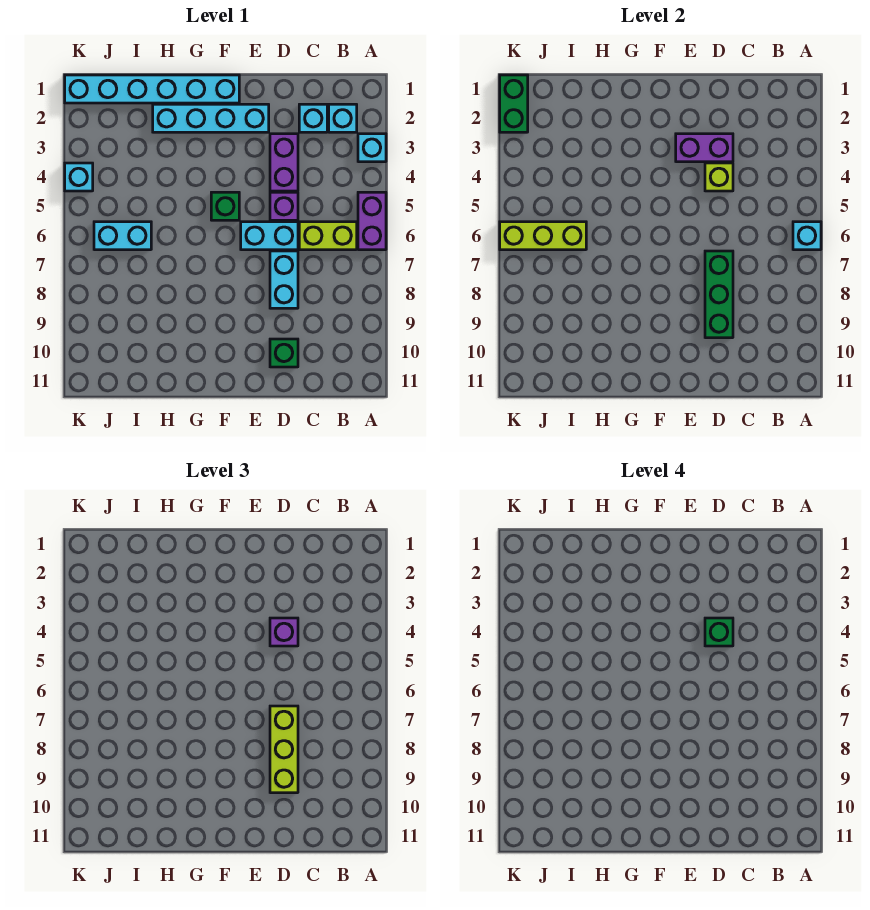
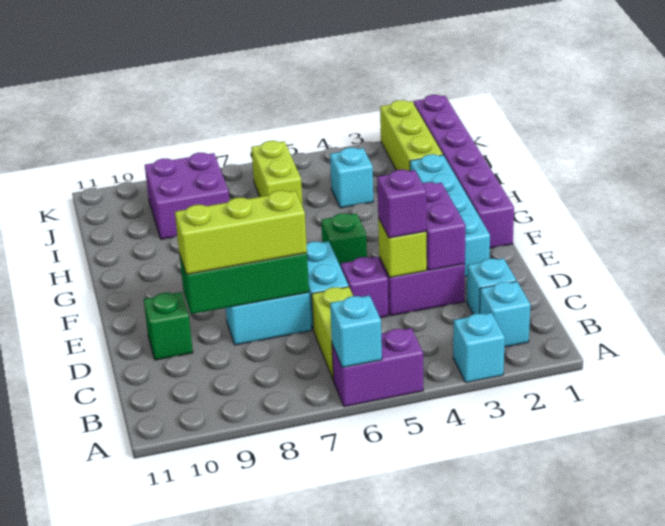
green brick D4 level 4 -> none
cyan brick F1:K1 level 1 -> purple brick F1:K1 level 1
cyan brick I6:J6 level 1 -> lime brick I6:J6 level 1
lime brick I6:K6 level 2 -> lime brick I2:K2 level 1
none -> purple brick I8:J9 level 1
green brick K1:K2 level 2 -> none
cyan brick K4 level 1 -> cyan brick I4 level 1

